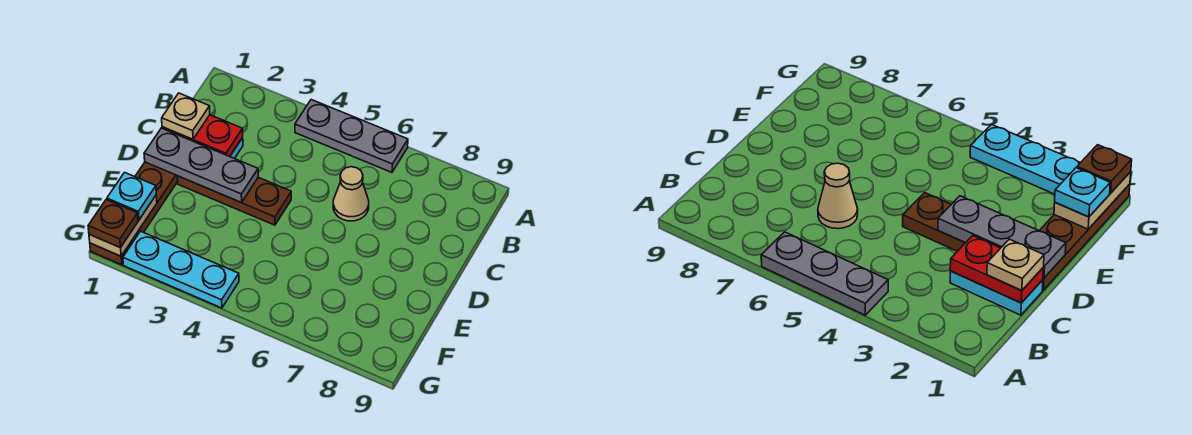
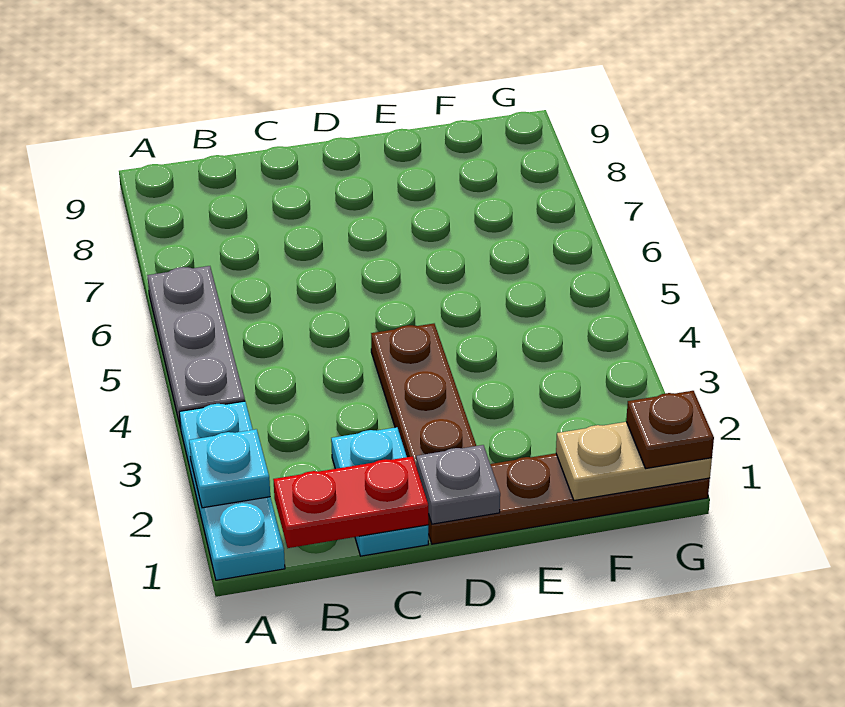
red plate C1:C2 level 2 -> red plate B1:C1 level 2
tan plate C1 level 3 -> none
tan cone C6 level 1 -> none
grey plate D1:D3 level 2 -> grey plate D1 level 2
cyan plate F1 level 3 -> cyan plate A2 level 2
cyan plate G2:G4 level 1 -> cyan plate A1:A3 level 1

